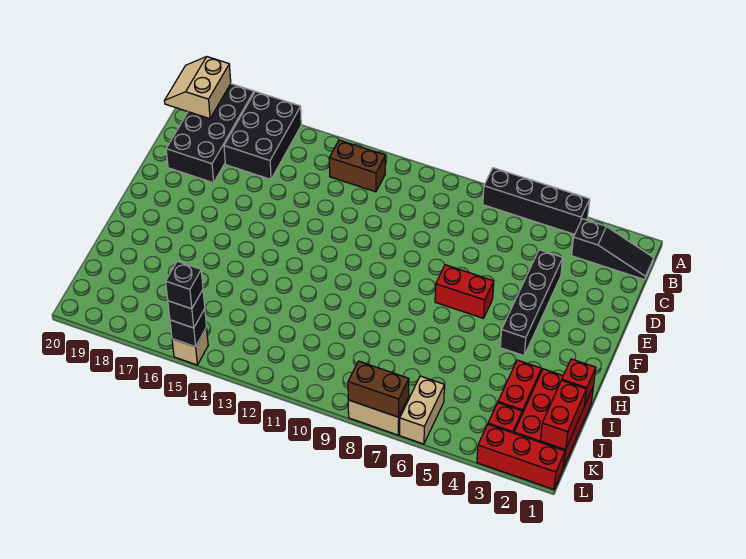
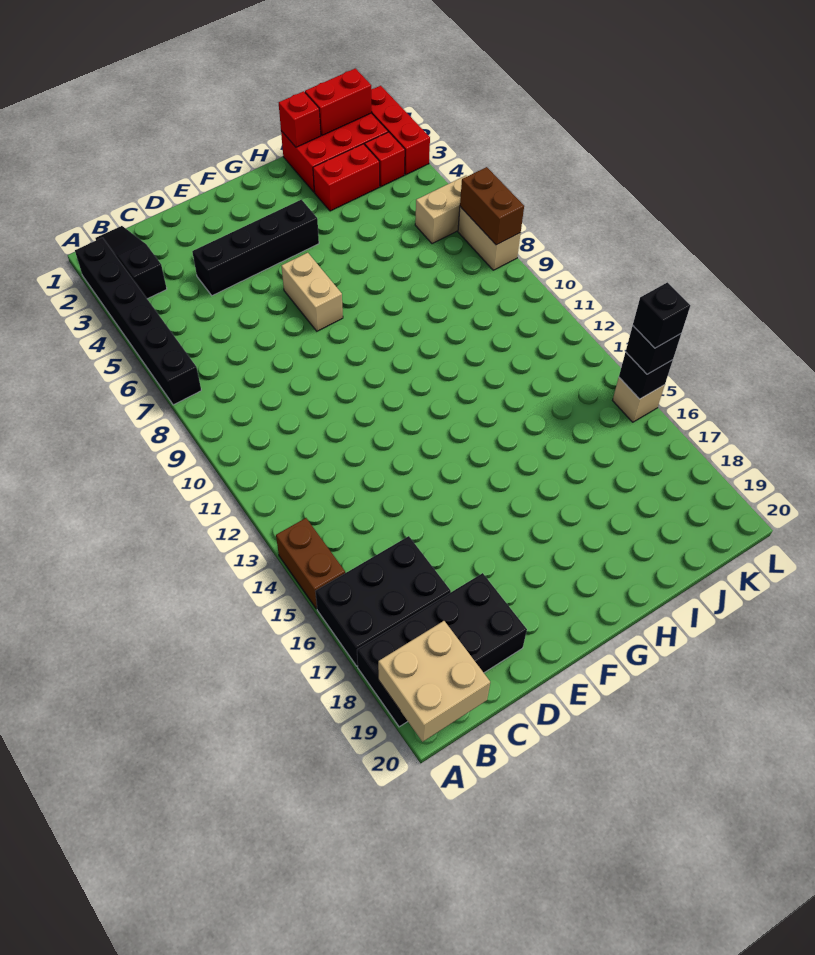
black brick A4:A7 level 1 -> black brick A2:A7 level 1
tan slope A19:B20 level 2 top 19 -> tan brick A19:B20 level 2
brown brick B12:B13 level 1 -> brown brick A14:A15 level 1
red brick F6:F7 level 1 -> tan brick F6:F7 level 1

